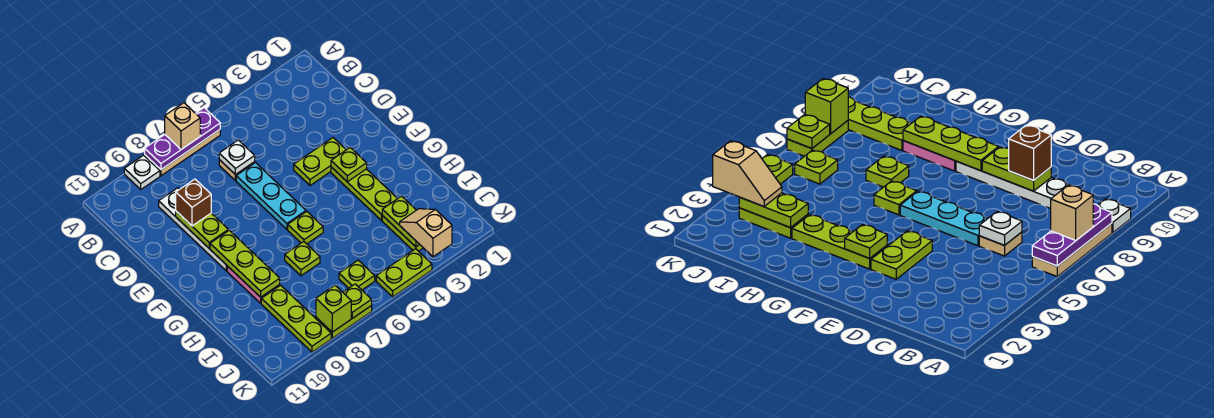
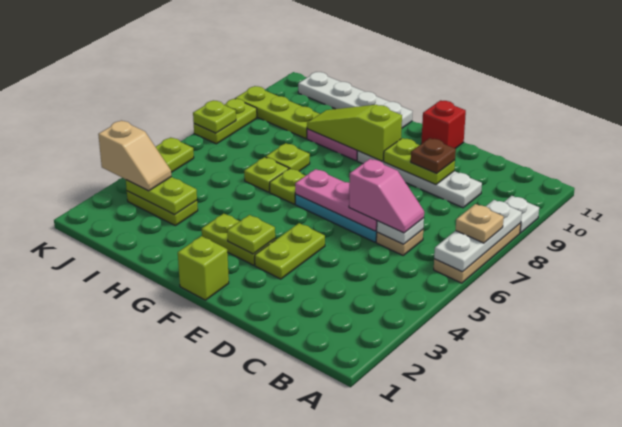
purple plate A6:A8 level 2 -> white plate A6:A8 level 2
tan brick A7 level 3 -> tan plate A7 level 3
none -> pink slope C6:D6 level 3 top D
none -> pink plate D6:F6 level 2
brown brick D9 level 3 -> brown plate D9 level 3
none -> red brick E11 level 1
lime plate F3:H3 level 1 -> lime plate F3:G3 level 1
lime plate F9:H9 level 2 -> lime slope F9:H9 level 2 top F
none -> white plate G11:J11 level 1
lime plate J6 level 1 -> lime plate H6 level 1
lime brick K8 level 2 -> lime brick F1 level 1

